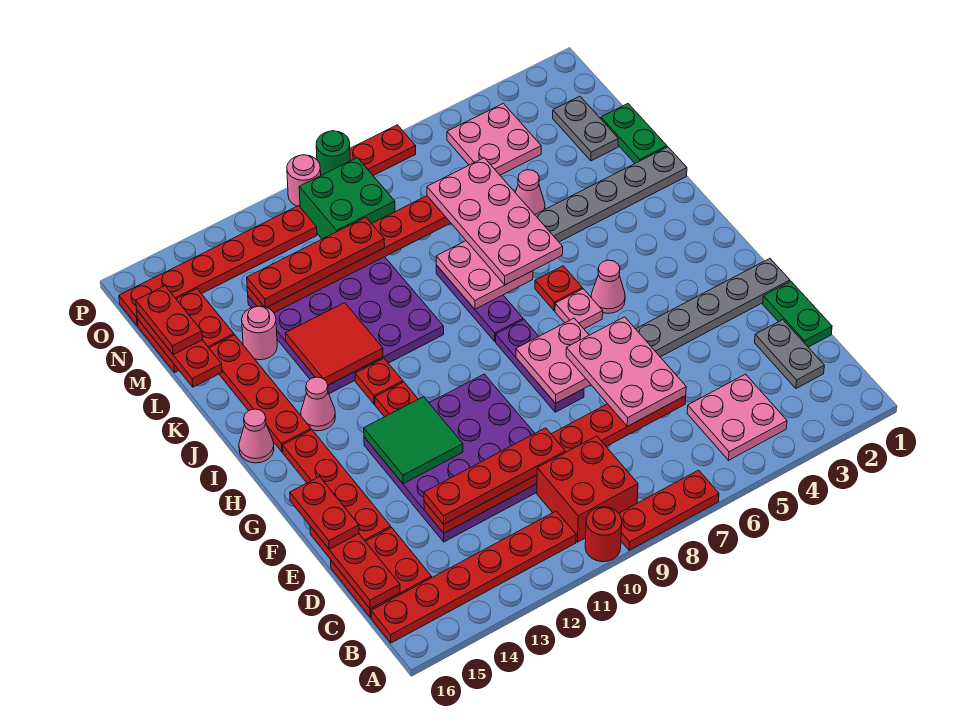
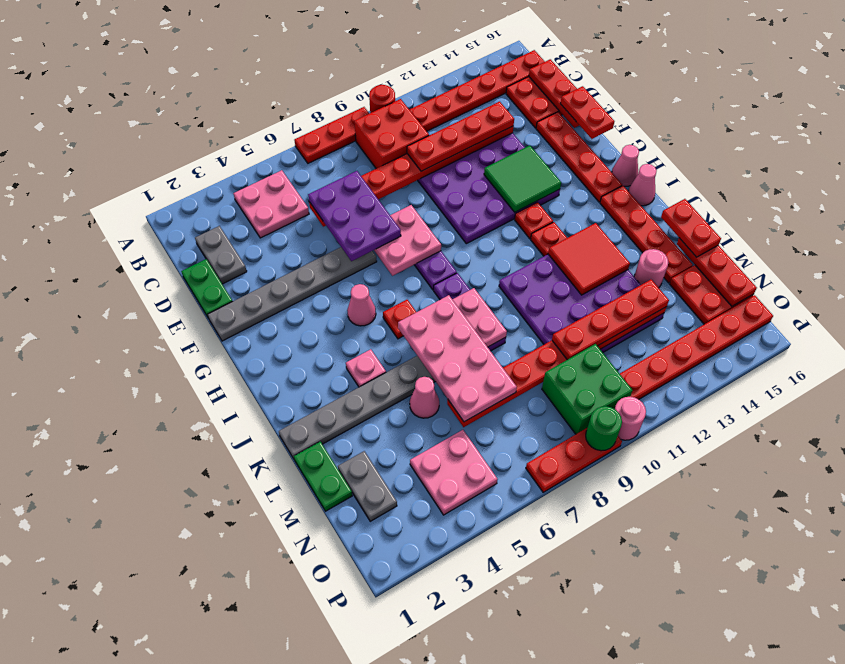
pink plate D6:F7 level 3 -> purple plate D6:F7 level 3
pink plate H6 level 1 -> pink plate J4 level 1
pink cone I14 level 1 -> pink cone H16 level 1
red plate M16:N16 level 3 -> red plate K16:L16 level 3

